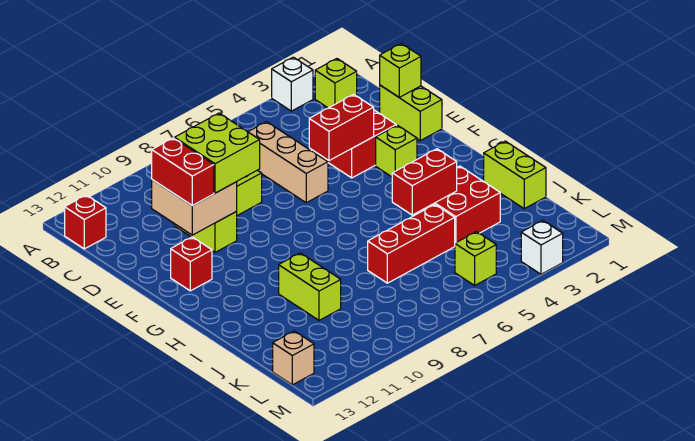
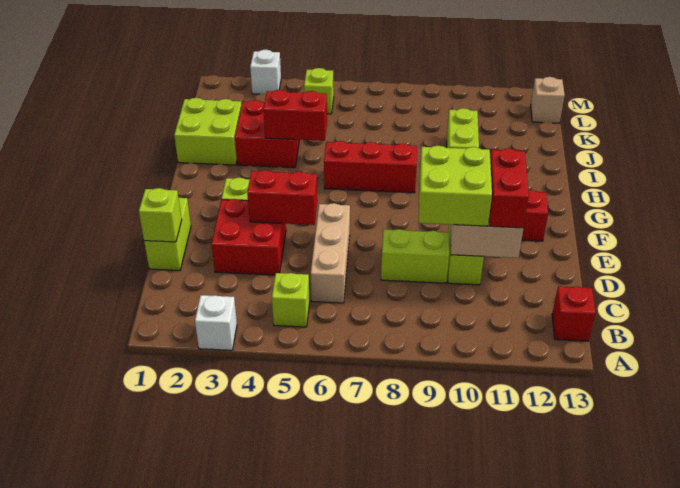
lime brick B2 level 1 -> lime brick B5 level 1
lime brick I1:J1 level 1 -> lime brick I1:J2 level 1
red brick J5:J7 level 1 -> red brick H6:H8 level 1

